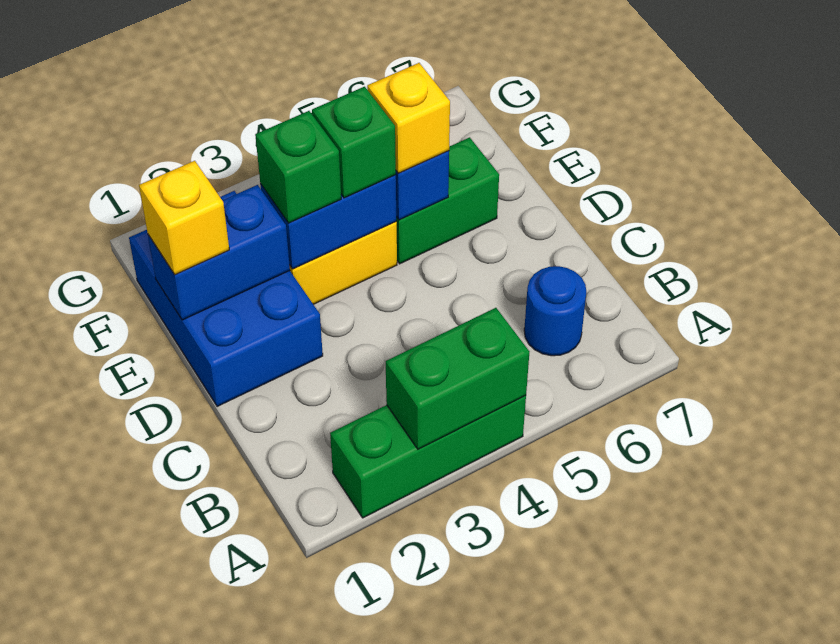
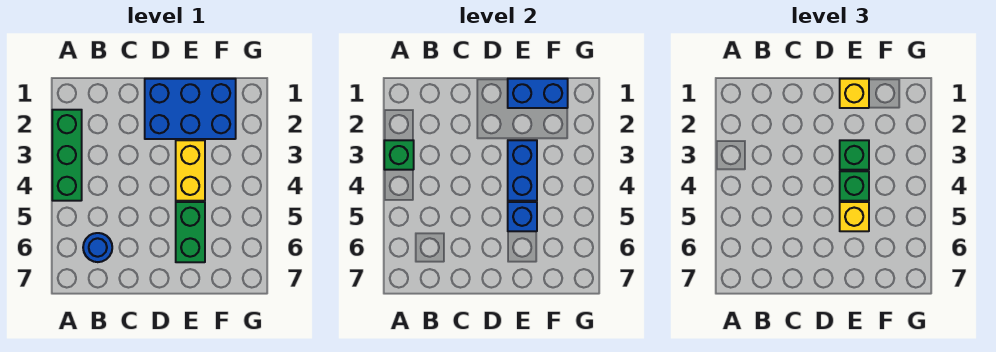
green brick A3:A4 level 2 -> green brick A3 level 2
blue brick E1:E2 level 2 -> blue brick E1:F1 level 2

